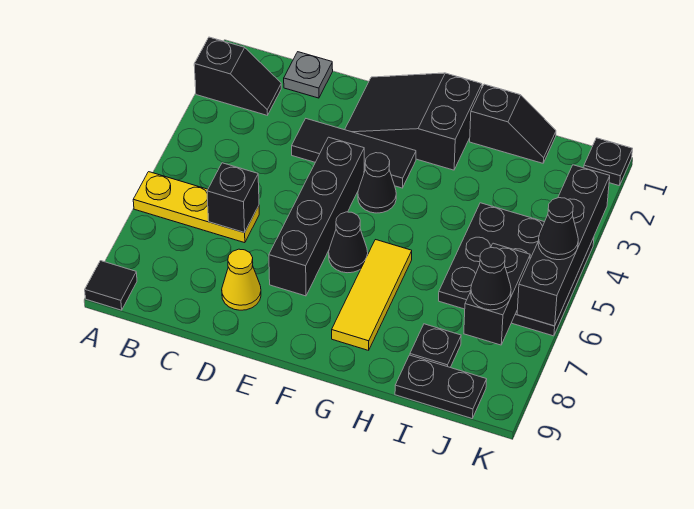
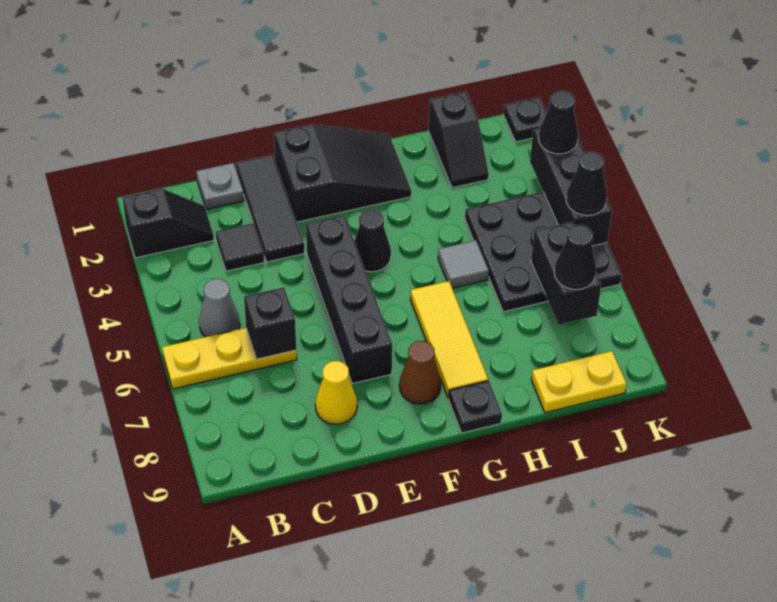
black tile A9 level 1 -> black tile C3 level 1
none -> grey cone B5 level 1
black tile D3:F3 level 1 -> black tile D1:D3 level 1
black slope E1:G2 level 1 top G -> black slope E1:G2 level 1 top E
black cone F6 level 1 -> black cone K3 level 3
none -> brown cone F8 level 1
black slope H1:I1 level 1 top H -> black slope I1:I2 level 1 top 1
none -> grey tile H5 level 1
black plate I8 level 1 -> black plate G9 level 1
black plate I9:J9 level 1 -> yellow plate I9:J9 level 1
black brick K3:K6 level 2 -> black brick K3:K5 level 2

